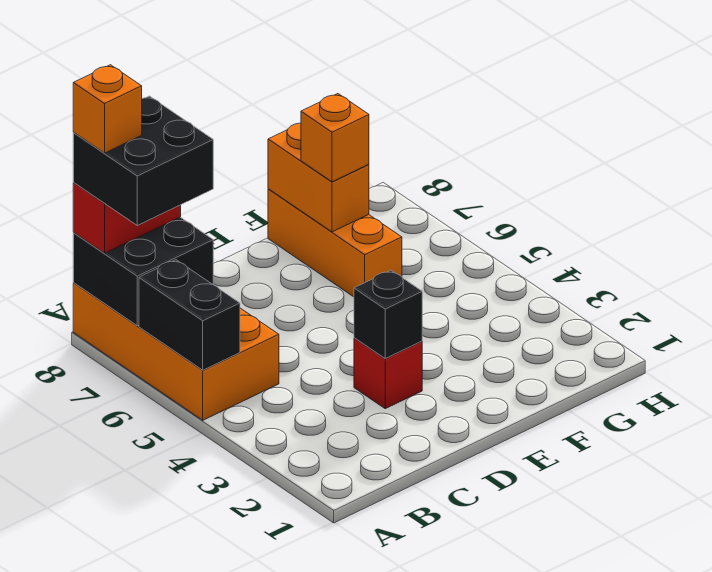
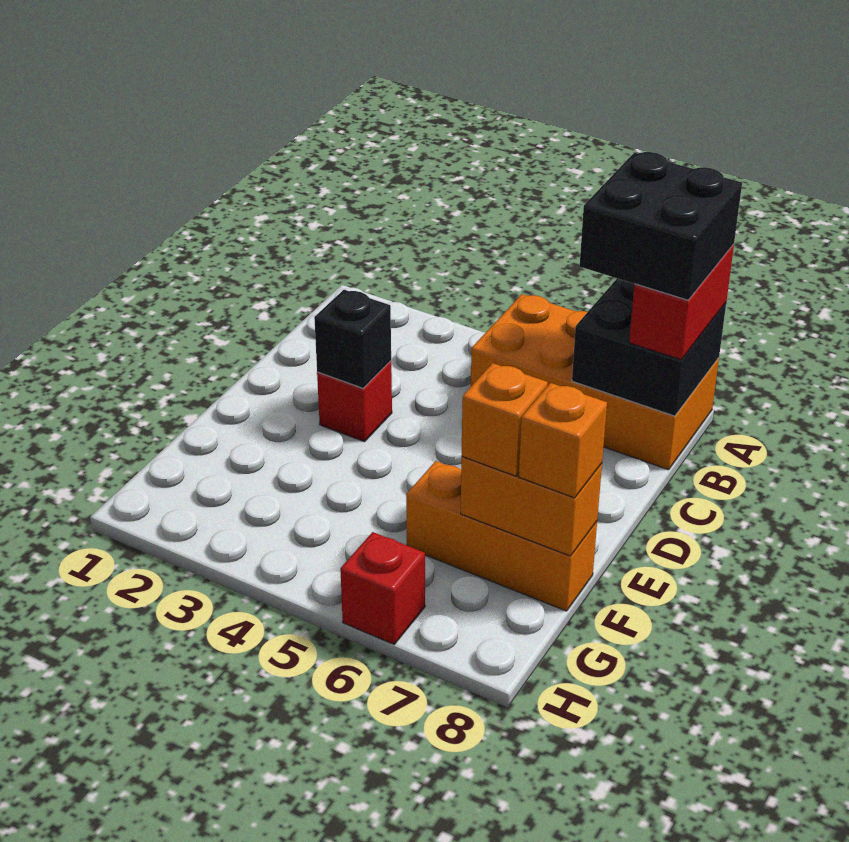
black brick A5:A6 level 2 -> none
orange brick A8 level 5 -> orange brick F8 level 3
none -> red brick H6 level 1

